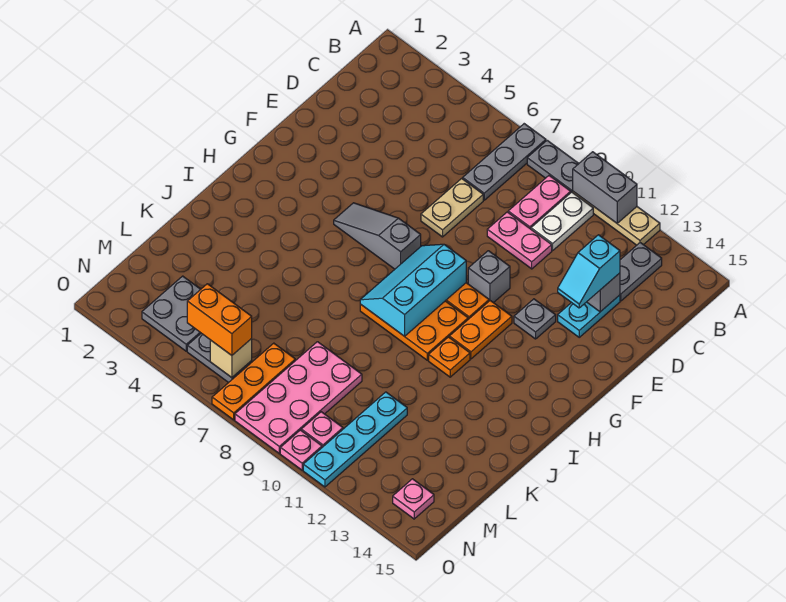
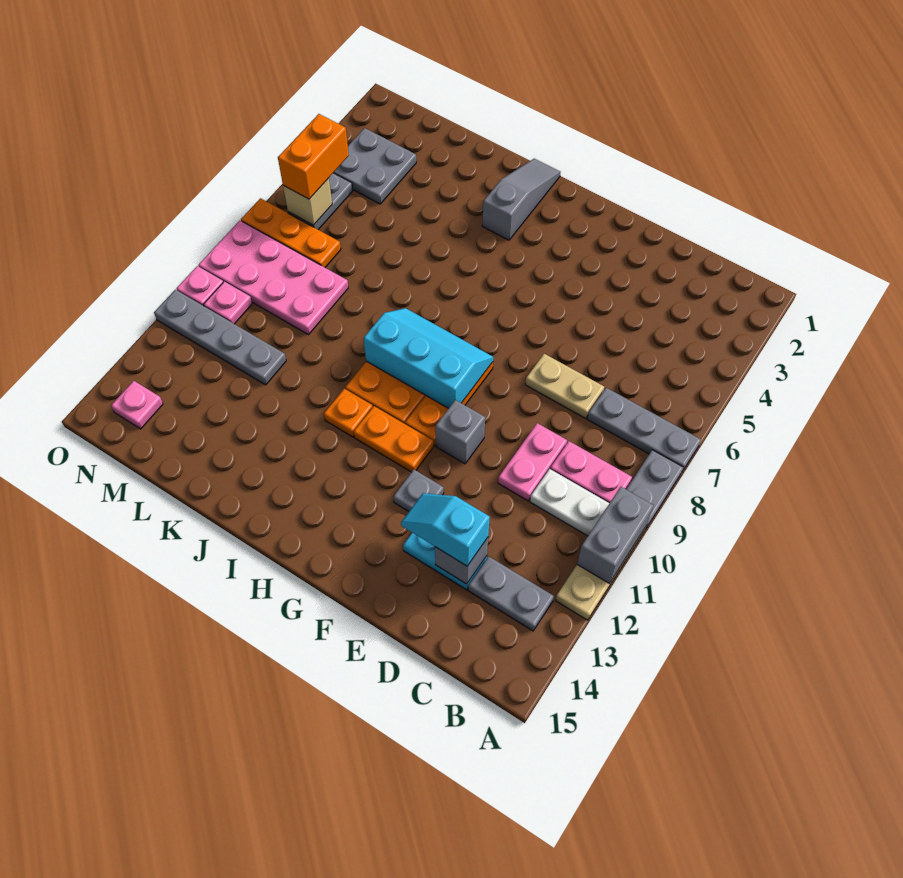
grey slope G5:G7 level 1 top 7 -> grey slope I1:I3 level 1 top 3
cyan plate L11:O11 level 1 -> grey plate L11:O11 level 1

